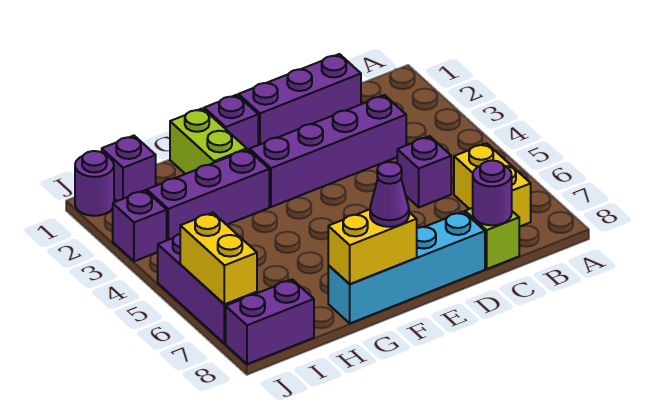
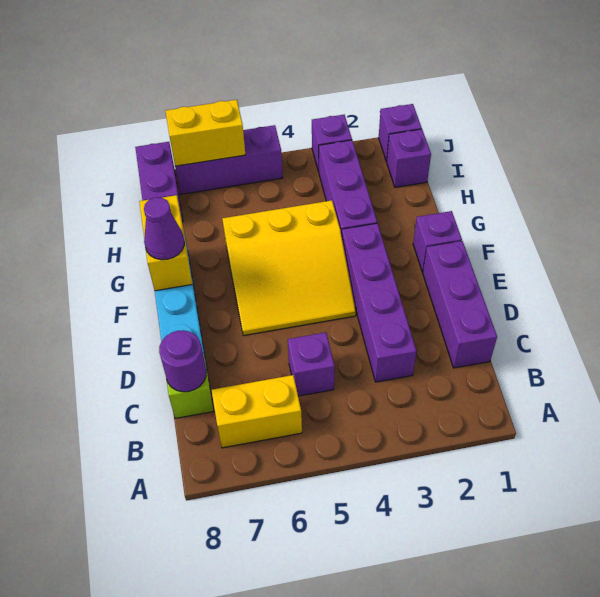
none -> yellow slope E4:G6 level 1 top G
lime brick G1:G2 level 1 -> none
purple round brick J1 level 1 -> purple brick J1 level 1

